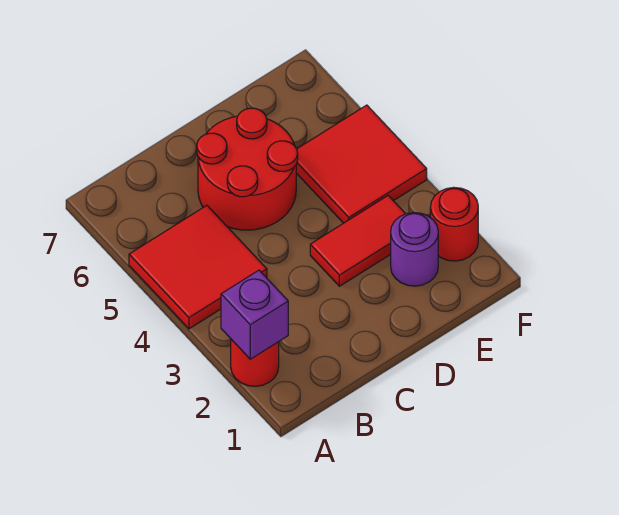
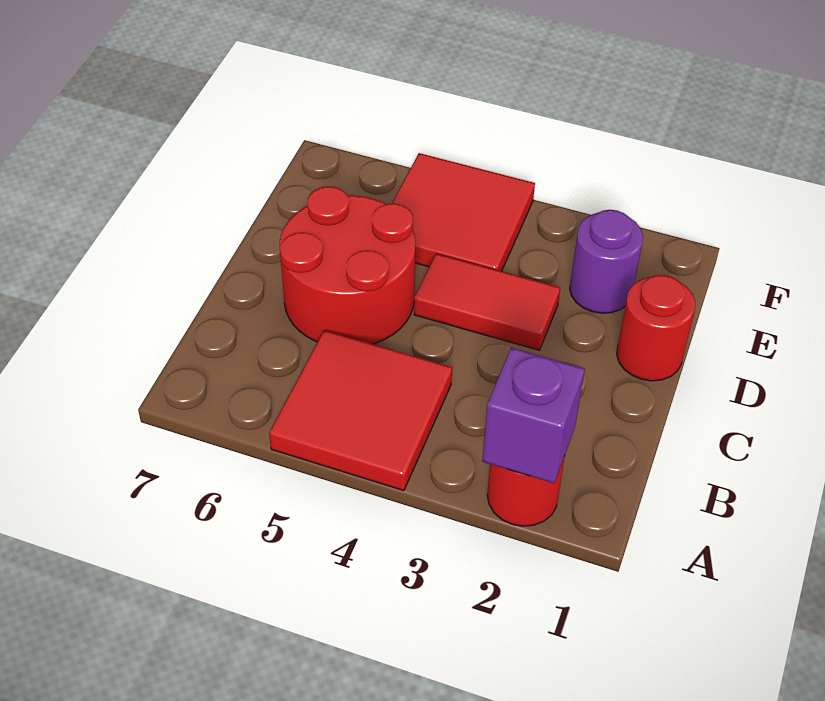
red tile D3:E3 level 1 -> red tile D3:D4 level 1
red round brick F2 level 1 -> red round brick D1 level 1

